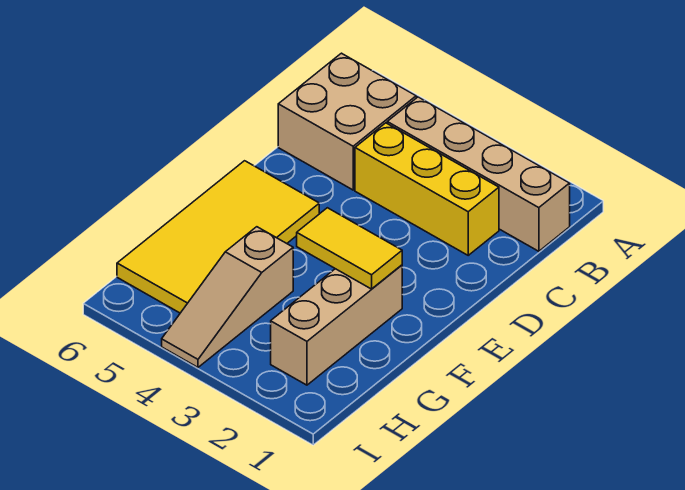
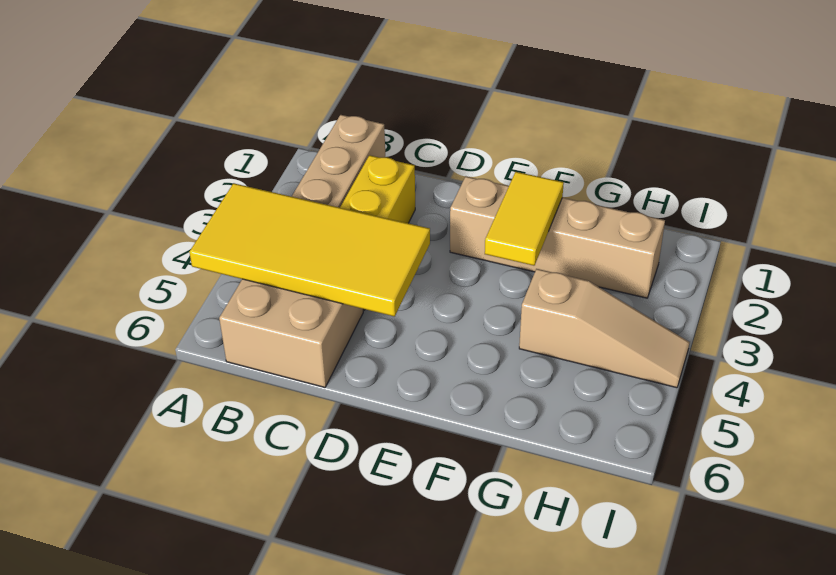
yellow tile E5:H6 level 1 -> yellow tile A4:D5 level 2
tan brick F2:H2 level 1 -> tan brick E2:H2 level 1

